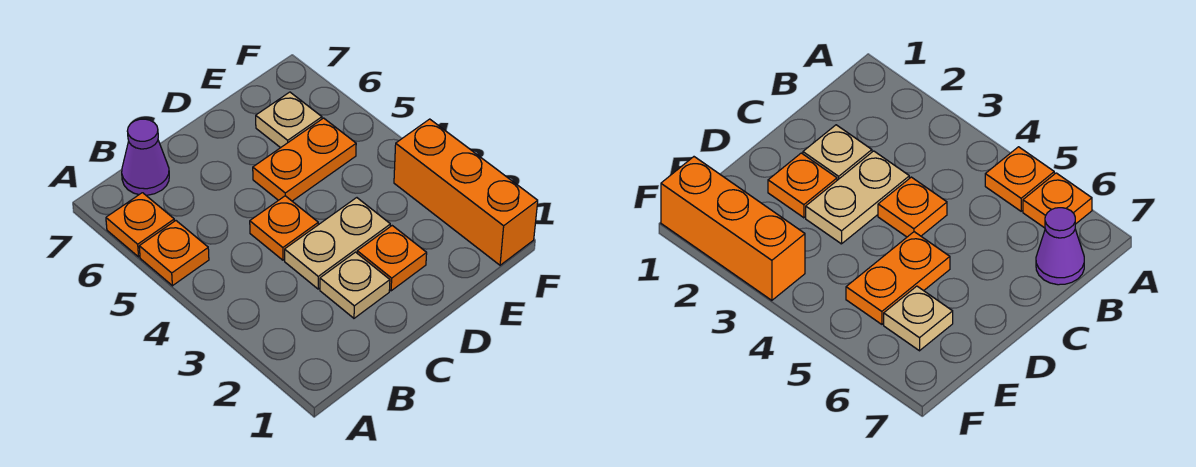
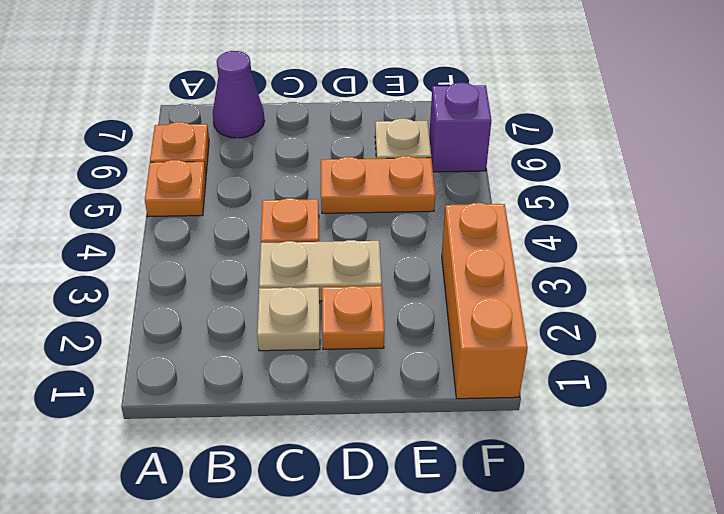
none -> purple brick F6 level 1

